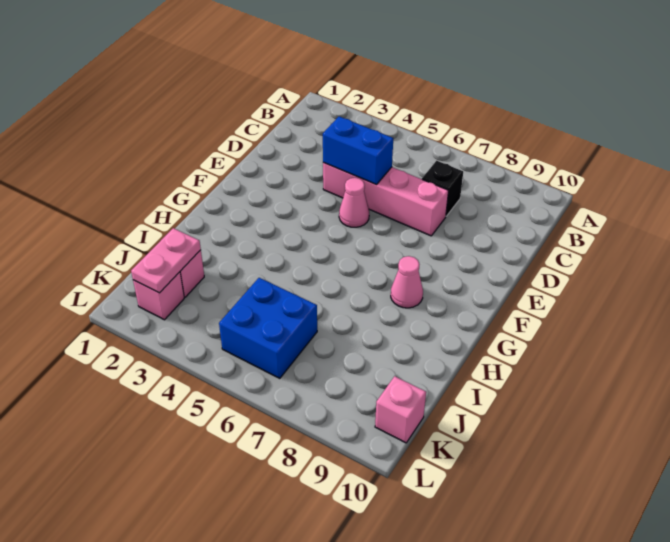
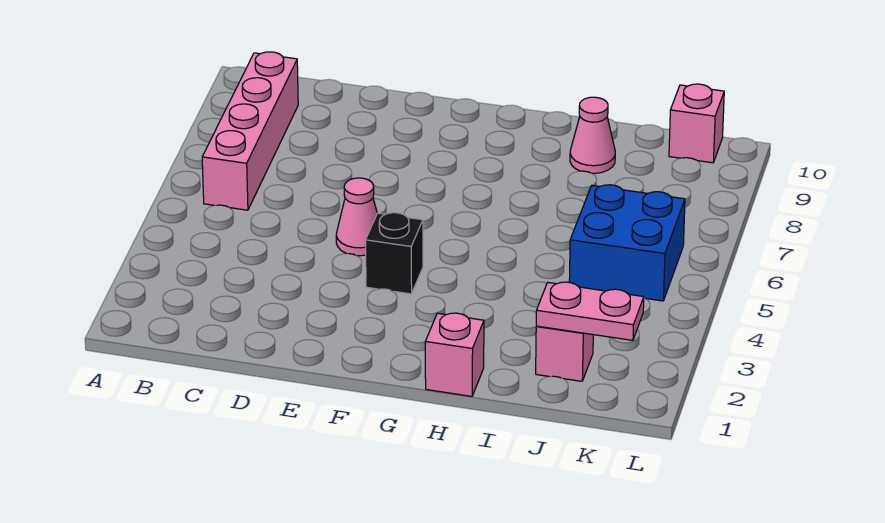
black brick C7 level 1 -> black brick F4 level 1
pink brick D4:D7 level 1 -> pink brick B6:B9 level 1
blue brick D4:D5 level 2 -> none
pink cone G8 level 1 -> pink cone I9 level 1
pink brick K2 level 1 -> pink brick H1 level 1

